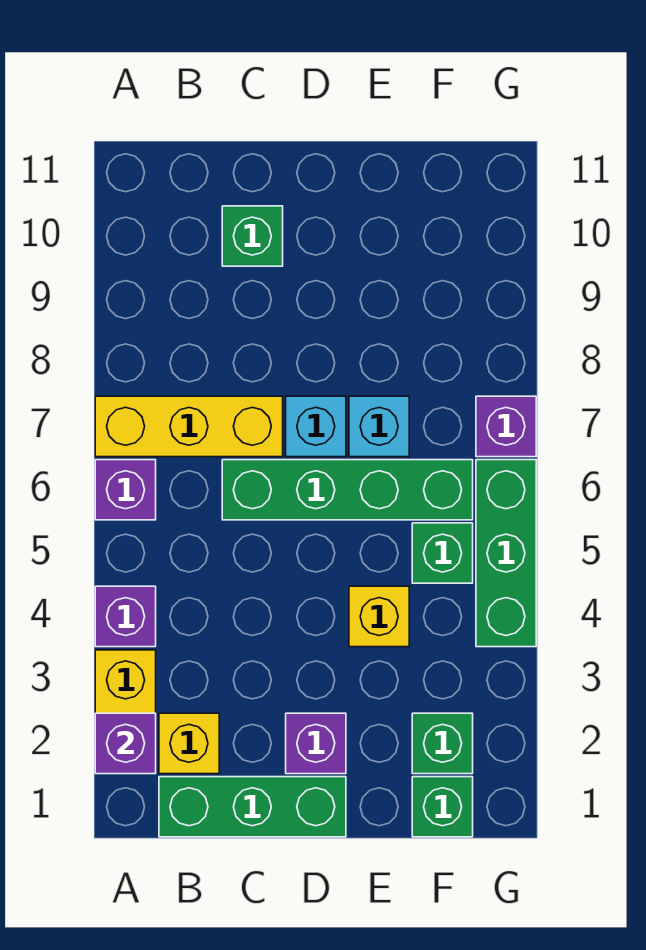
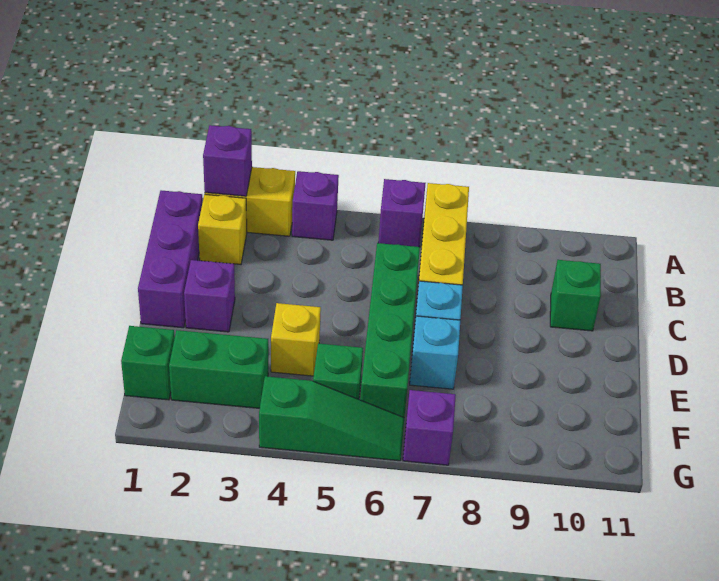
green brick B1:D1 level 1 -> purple brick B1:D1 level 1
green brick F2 level 1 -> green brick F2:F3 level 1
green brick G4:G6 level 1 -> green slope G4:G6 level 1 top 4

